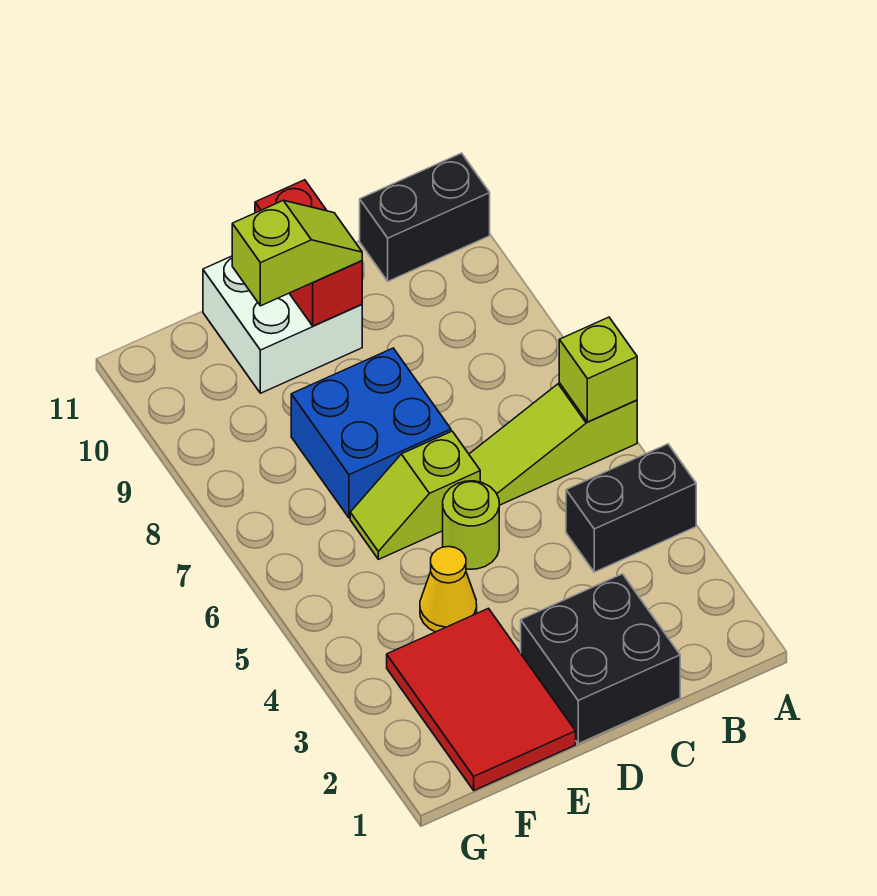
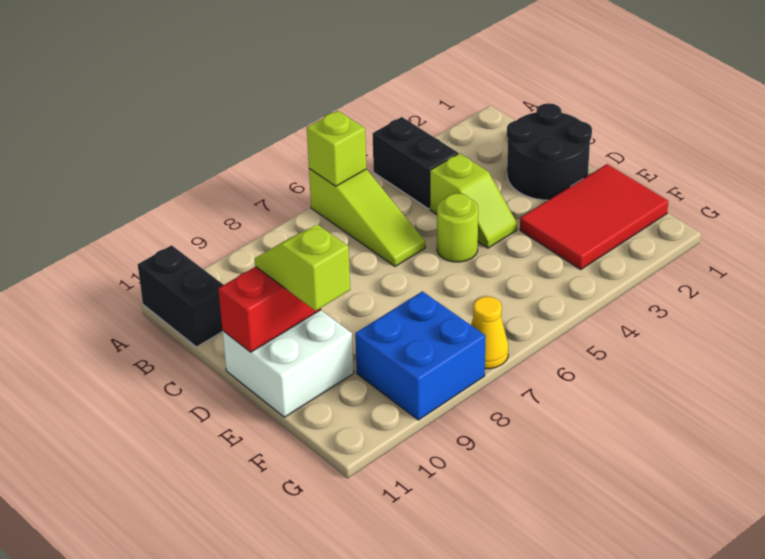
black brick C1:D2 level 1 -> black round brick C1:D2 level 1
lime slope D6:E6 level 1 top D -> lime slope C4:D4 level 1 top C
blue brick D7:E8 level 1 -> blue brick F8:G9 level 1
yellow cone E4 level 1 -> yellow cone G7 level 1

